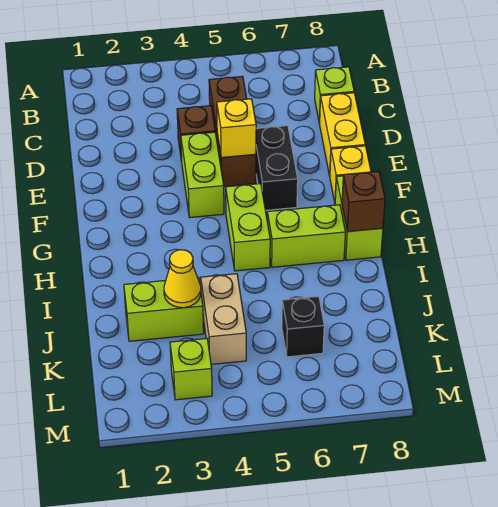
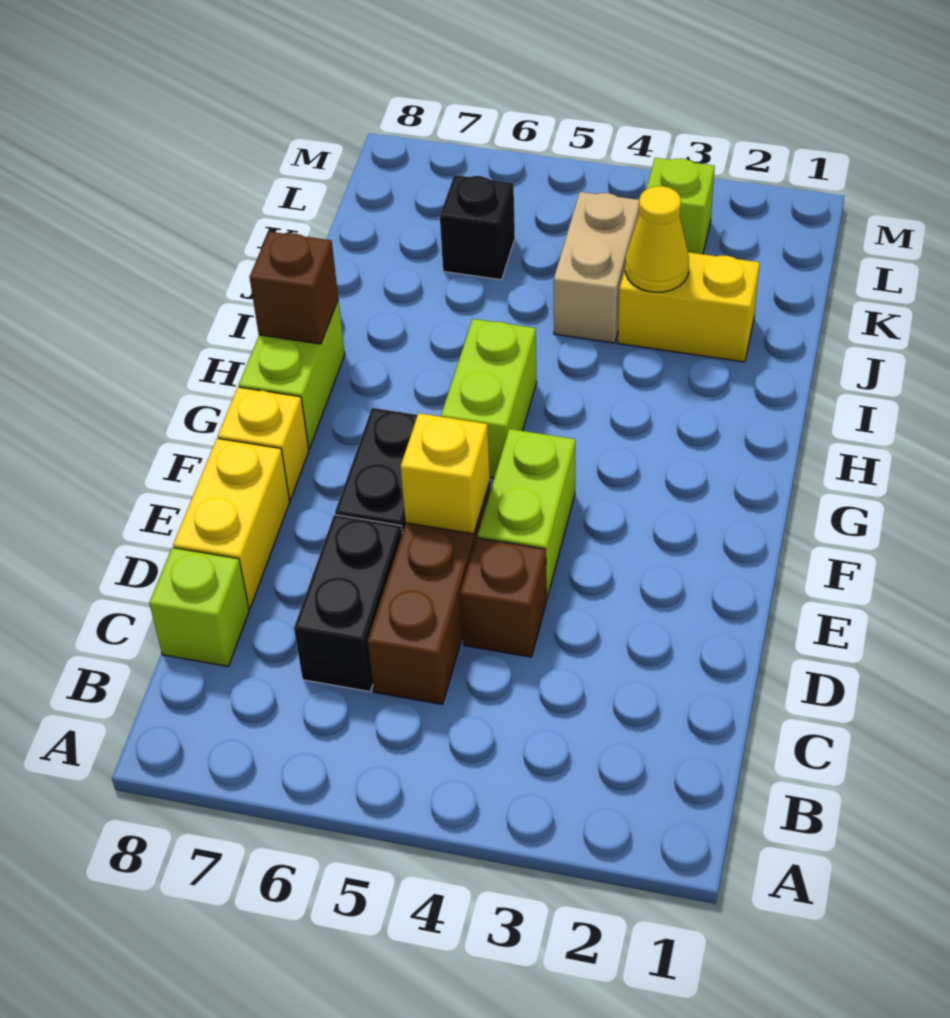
none -> black brick C6:D6 level 1
lime brick H6:H7 level 1 -> none
lime brick J2:J3 level 1 -> yellow brick J2:J3 level 1

